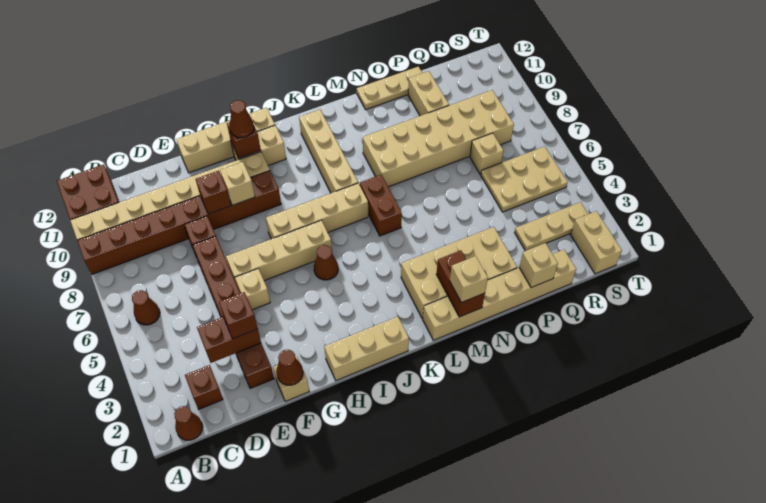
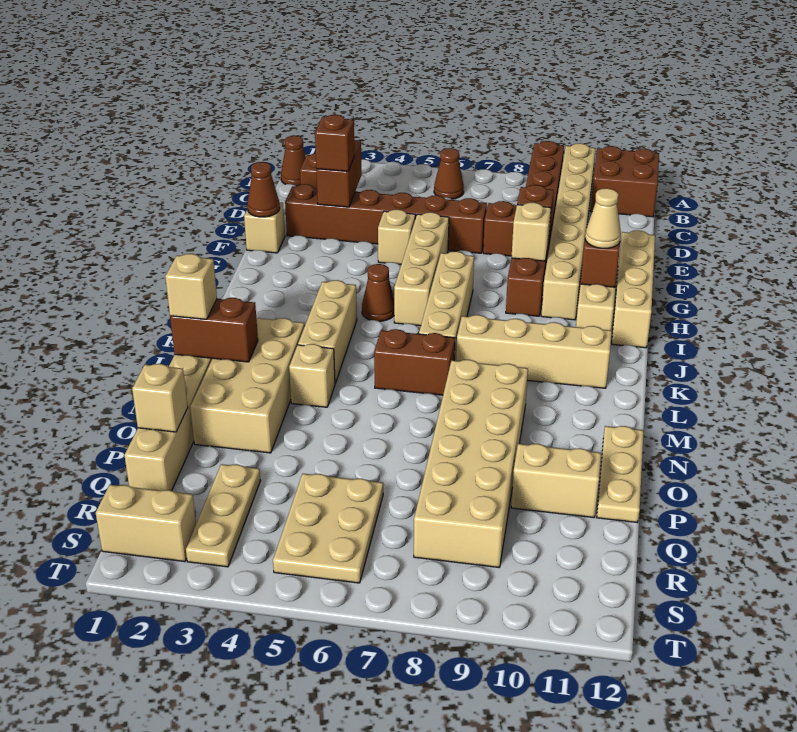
tan brick H1:J1 level 1 -> tan brick J4:L4 level 1
brown cone H11 level 3 -> tan cone H11 level 3
tan brick Q7 level 1 -> tan brick M4 level 1

